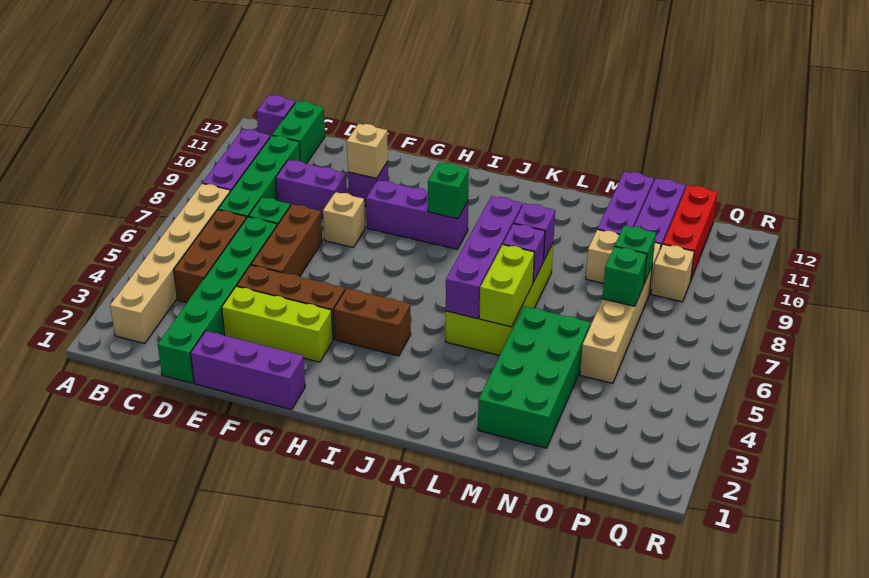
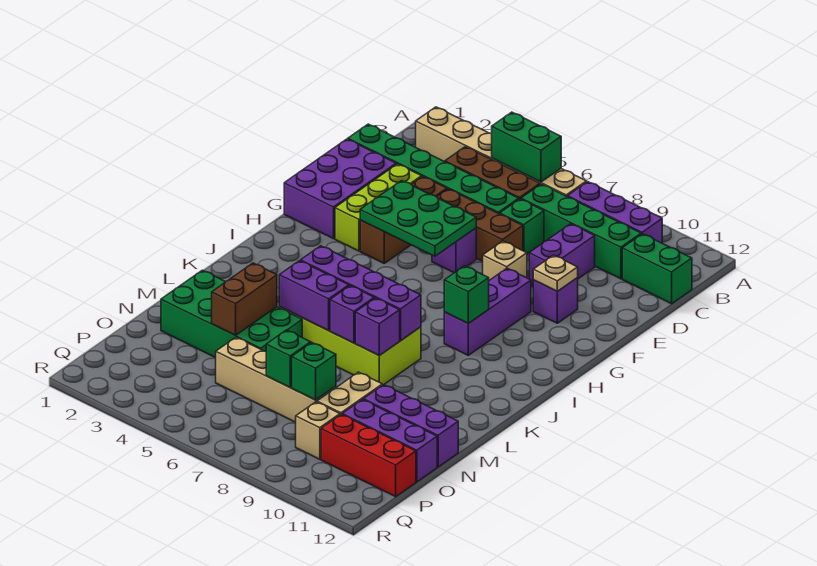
none -> green brick B5:B6 level 2
purple brick B12 level 1 -> purple brick F6 level 1
purple brick E1:G1 level 1 -> purple brick E1:G2 level 1
none -> green plate F4:G6 level 2
tan brick F10 level 2 -> tan plate F10 level 2
brown brick H4:I4 level 1 -> brown brick M4:N4 level 2
lime brick L5:L6 level 2 -> purple brick L5:L6 level 2

